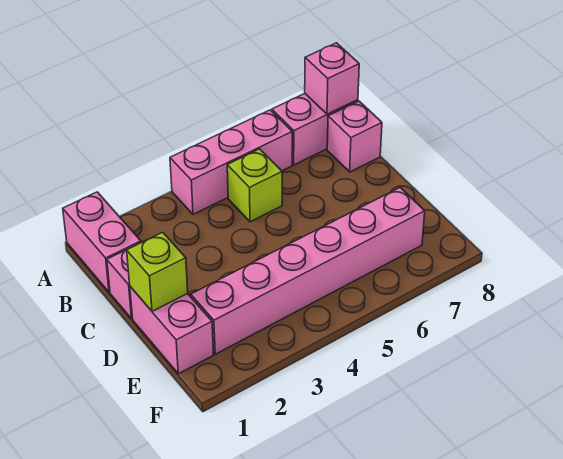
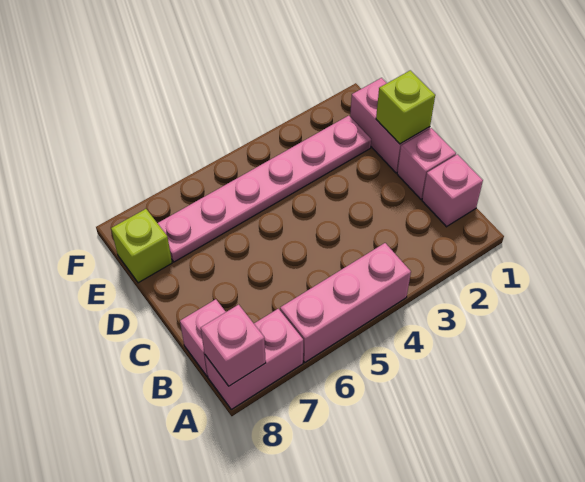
pink brick A1:B1 level 1 -> pink brick B1 level 1
lime brick B5 level 1 -> lime brick E8 level 1
pink brick E2:E7 level 1 -> pink plate E2:E7 level 1

